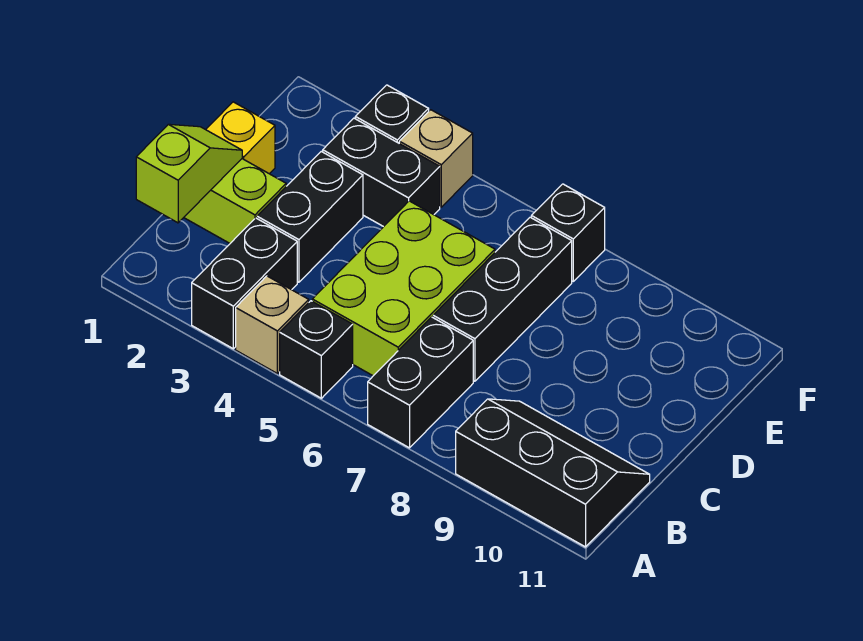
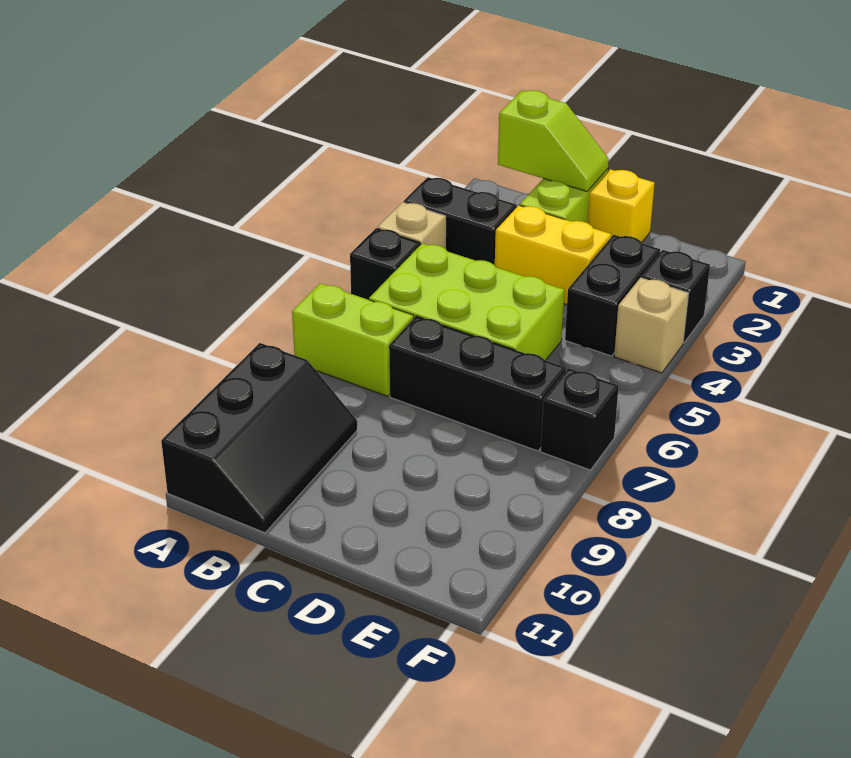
black brick A7:B7 level 1 -> lime brick A7:B7 level 1
black brick C3:D3 level 1 -> yellow brick C3:D3 level 1

